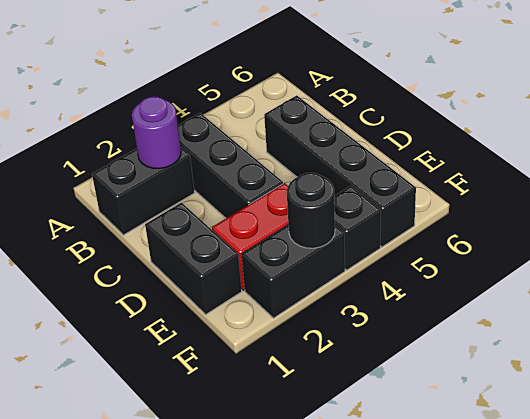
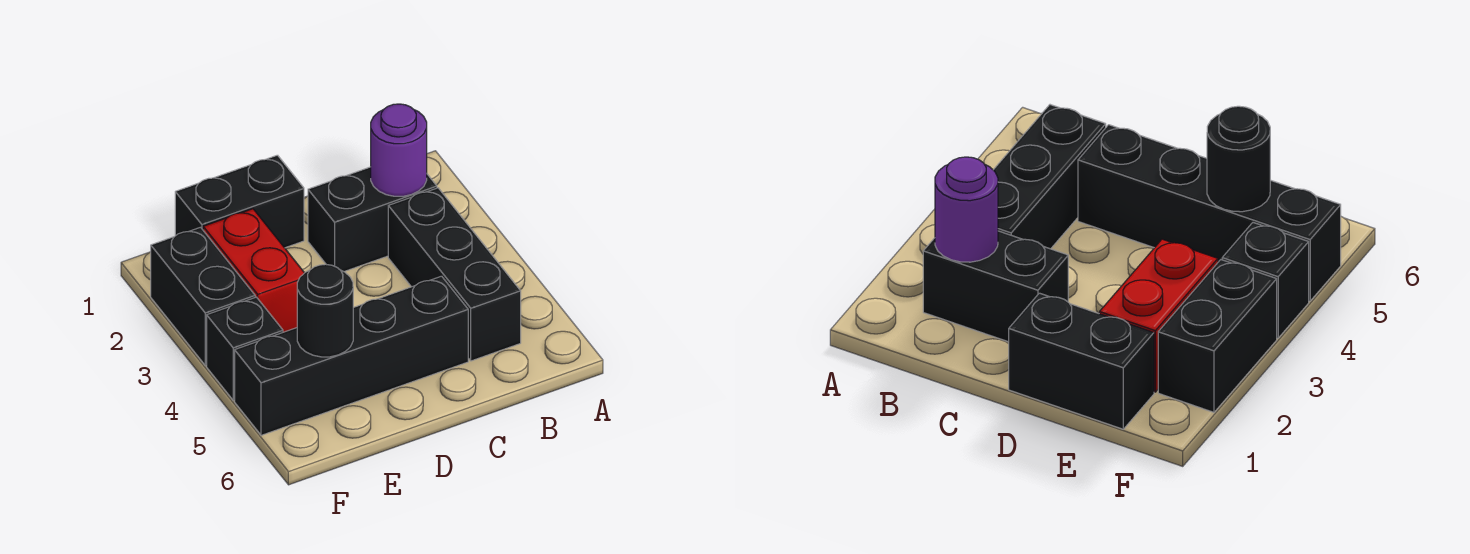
black brick B1:B2 level 1 -> black brick B2:C2 level 1
black brick B3:D3 level 1 -> black brick B3:B5 level 1
black round brick F3 level 2 -> black round brick E5 level 2

